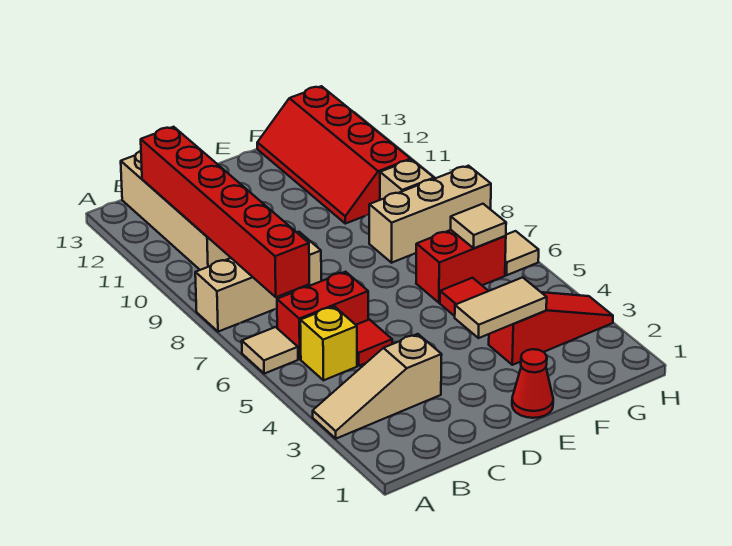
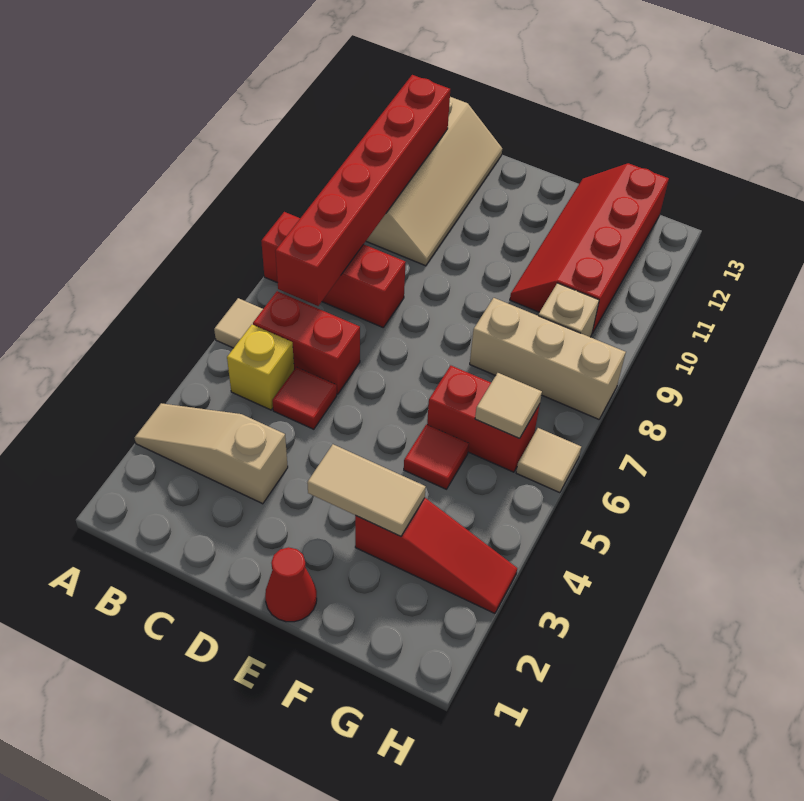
tan brick A8:C8 level 1 -> red brick A8:C8 level 1

